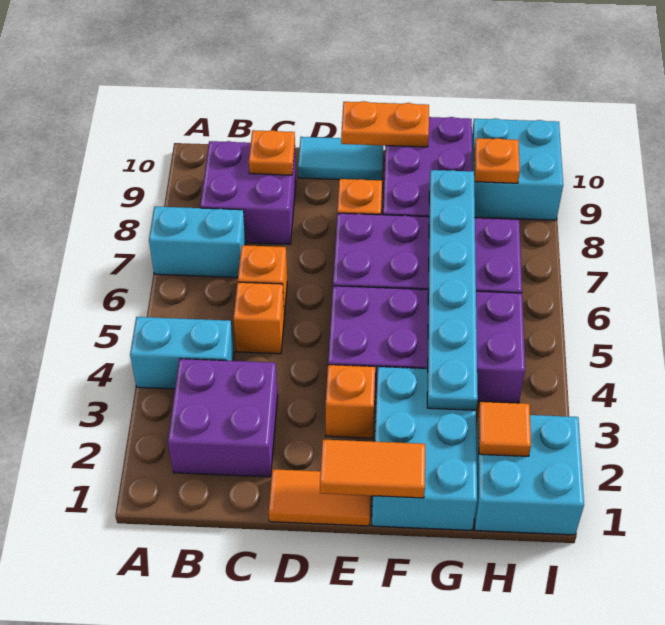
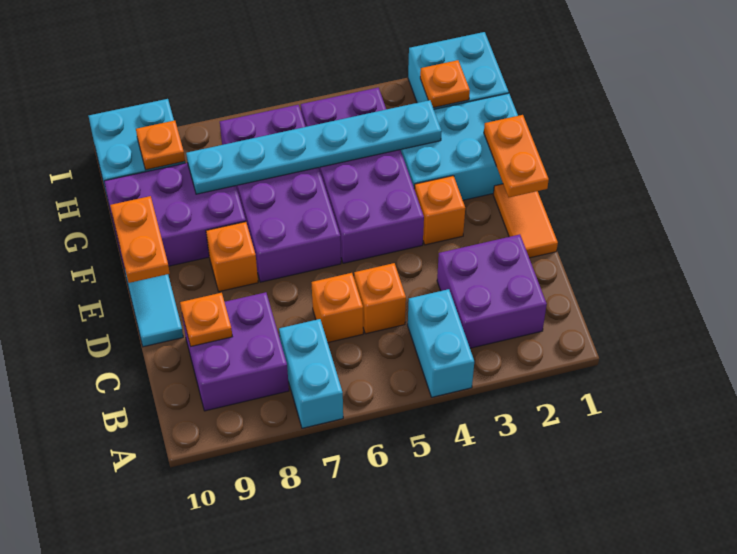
orange tile E1:F1 level 2 -> orange plate E1:F1 level 2
orange tile H2 level 2 -> orange plate H2 level 2

